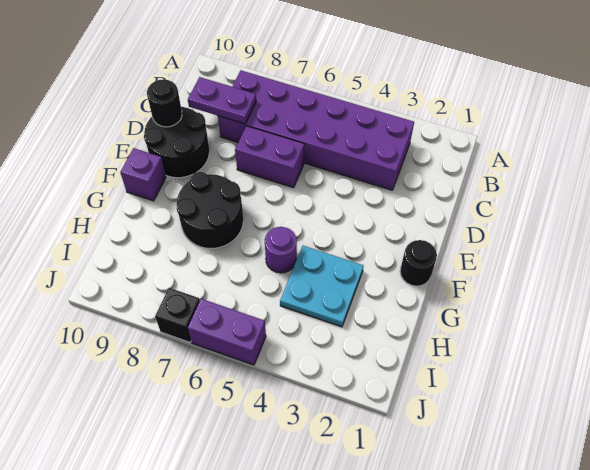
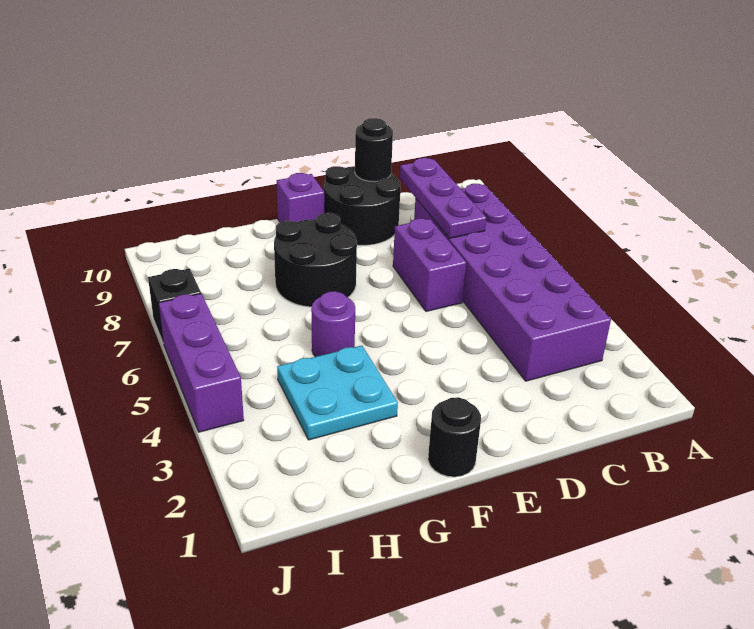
purple plate C8:C9 level 2 -> purple plate C7:C9 level 2
purple brick J5:J6 level 1 -> purple brick J4:J6 level 1

